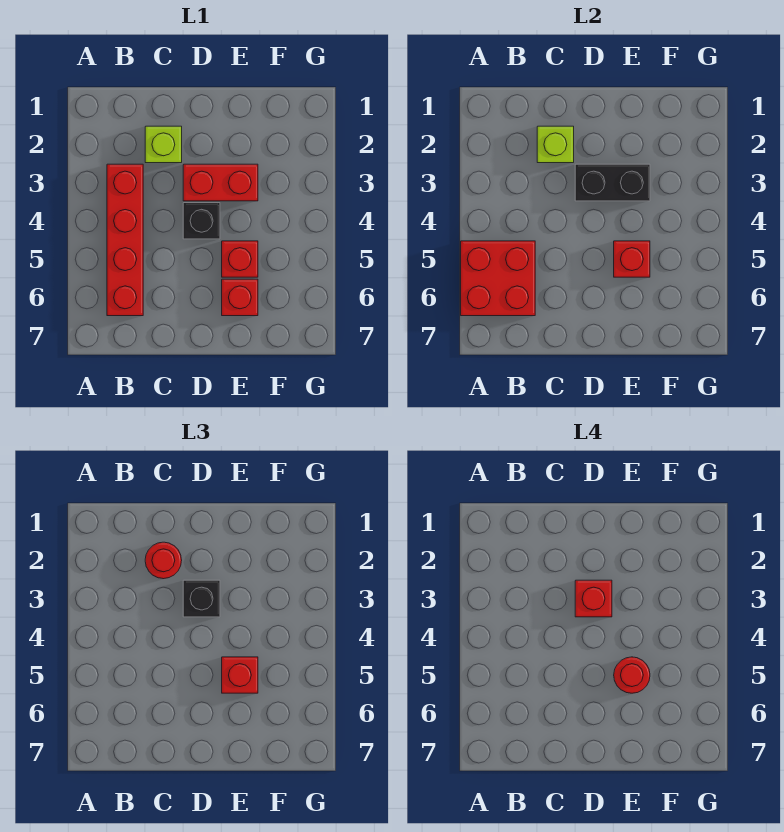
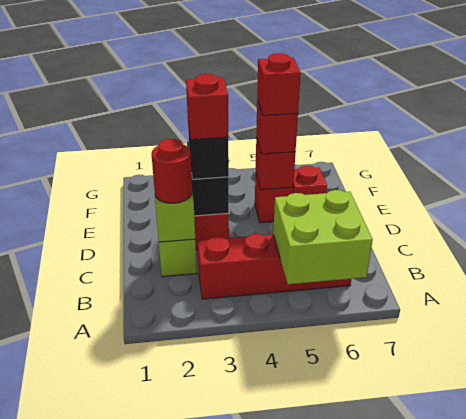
red brick A5:B6 level 2 -> lime brick A5:B6 level 2
black brick D4 level 1 -> none
red round brick E5 level 4 -> red brick E5 level 4

